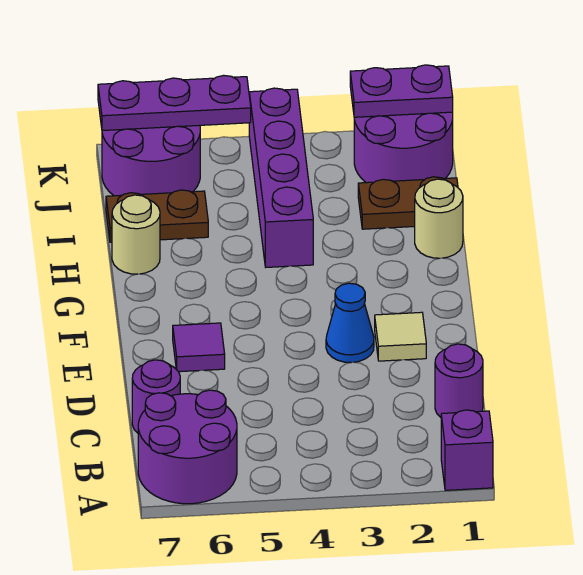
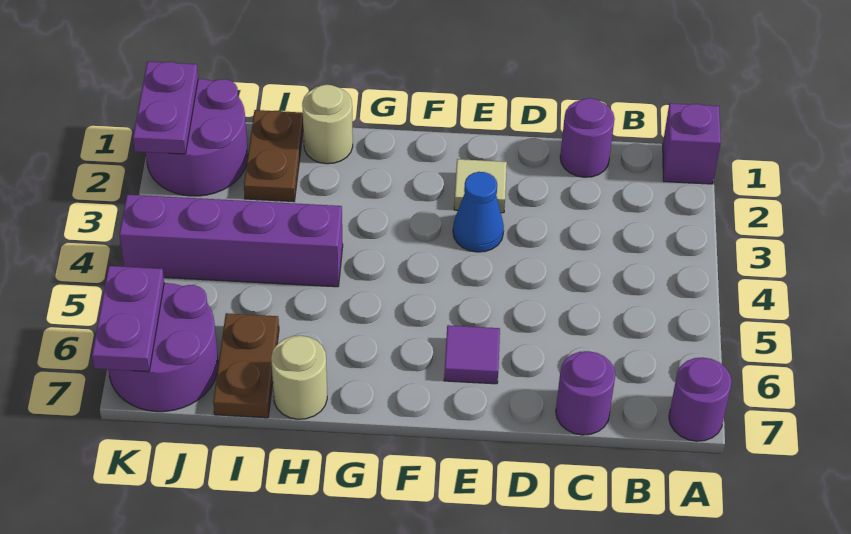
purple round brick A6:B7 level 1 -> purple round brick A7 level 1
purple plate K5:K7 level 2 -> purple plate K6:K7 level 2

